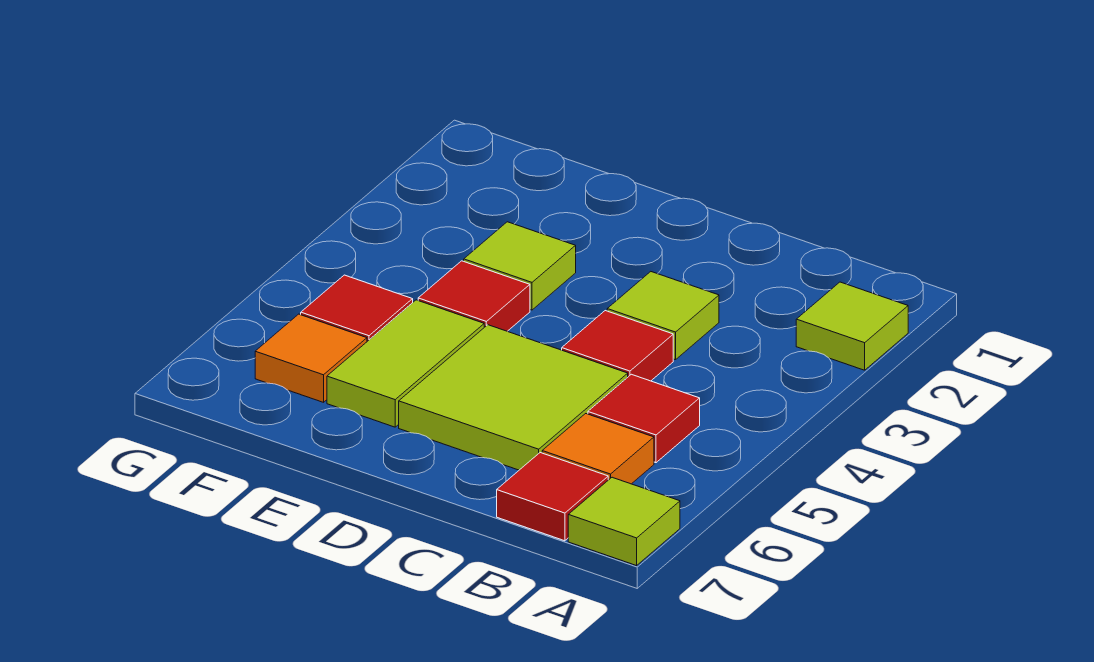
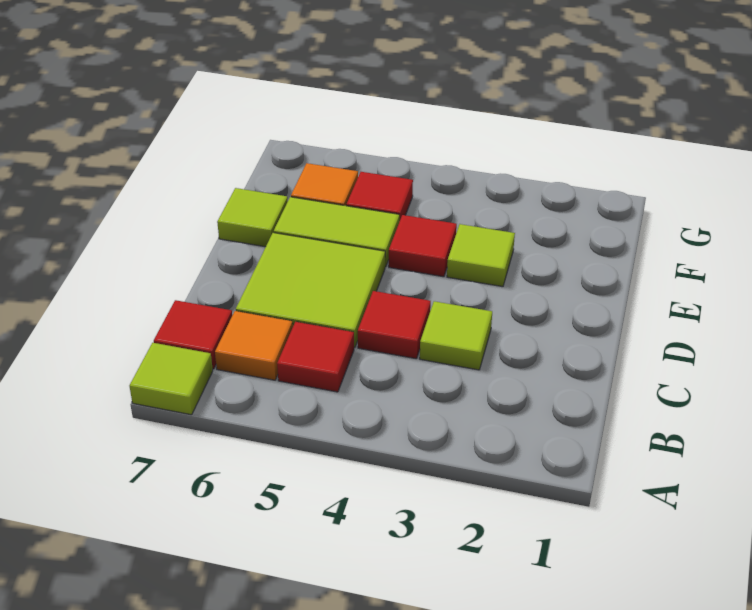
lime tile A2 level 1 -> lime tile E7 level 1

